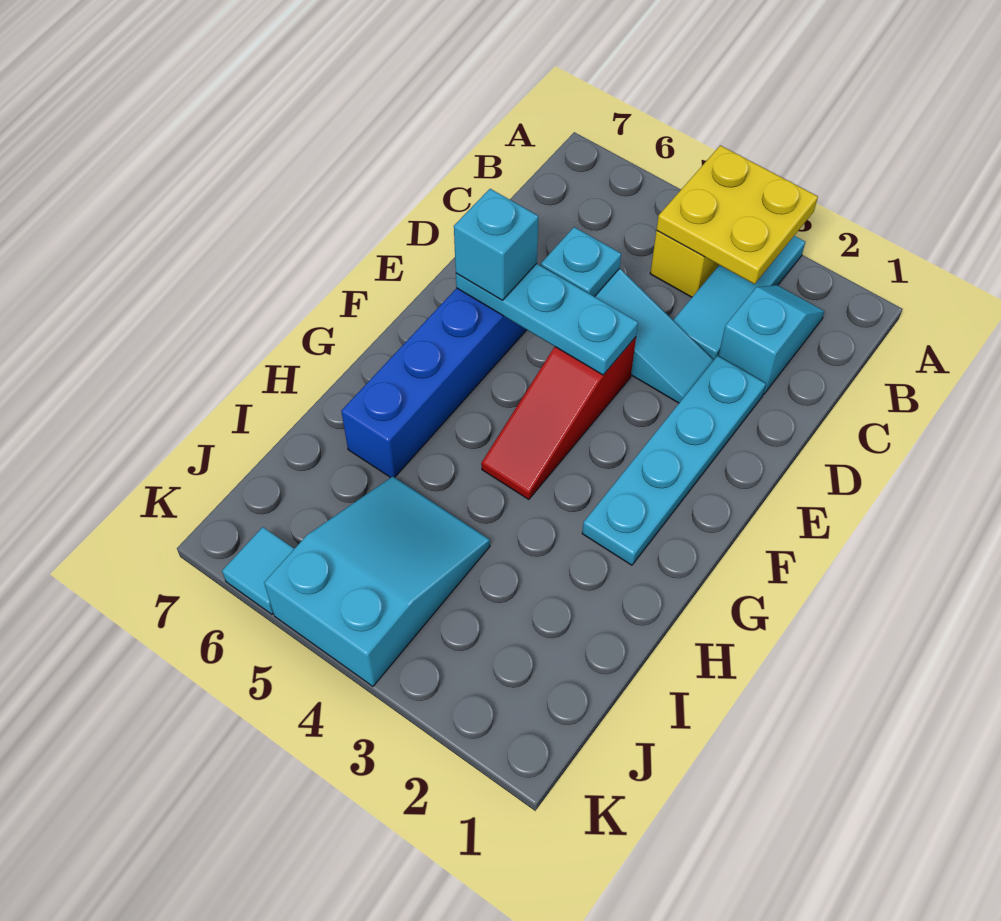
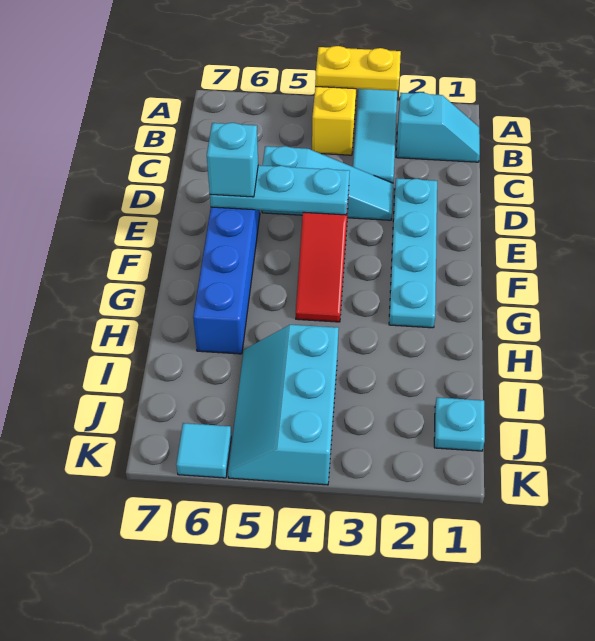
yellow plate A3:B4 level 2 -> yellow plate A3:A4 level 2
cyan slope B2:C2 level 1 top C -> cyan slope B1:B2 level 1 top 2
cyan plate D5 level 2 -> cyan plate J1 level 1
cyan slope I4:K5 level 1 top K -> cyan slope I4:K5 level 1 top 4

